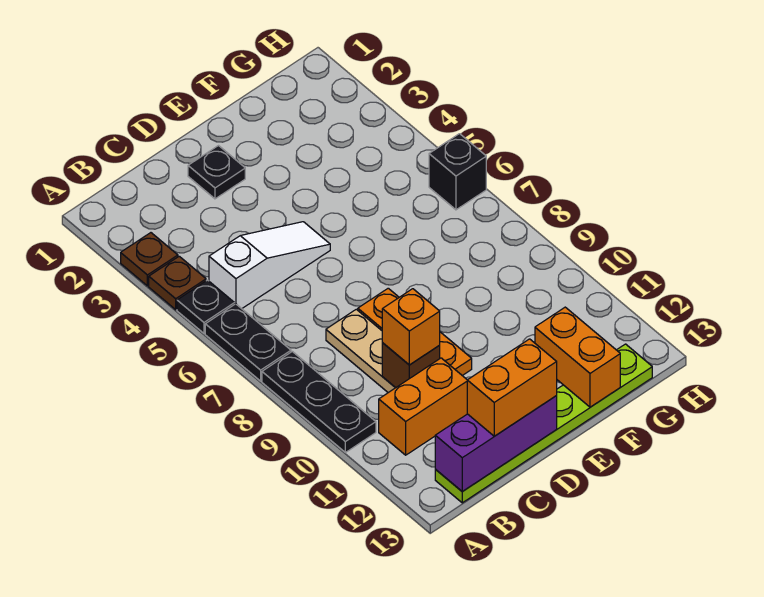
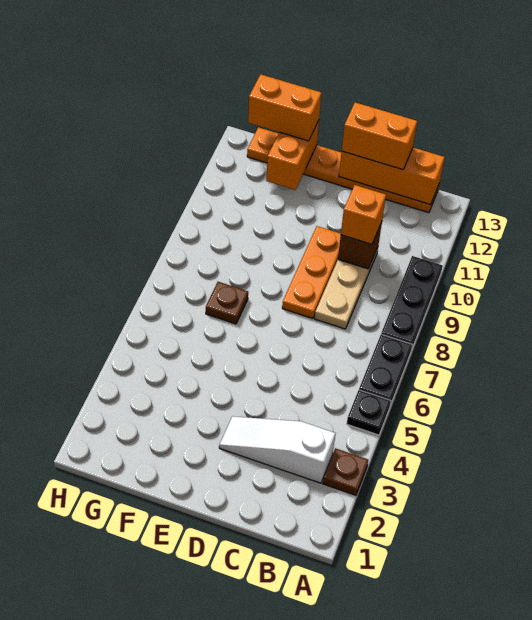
brown plate A4 level 1 -> brown plate F7 level 1
white slope B5:D5 level 1 top B -> white slope B3:D3 level 1 top B
orange brick B11:C11 level 1 -> orange brick F13:G13 level 3
lime plate B13:G13 level 1 -> orange plate B13:G13 level 1
purple brick B13:D13 level 2 -> orange brick B13:D13 level 2
black plate D2 level 1 -> none
black brick H6 level 1 -> none

